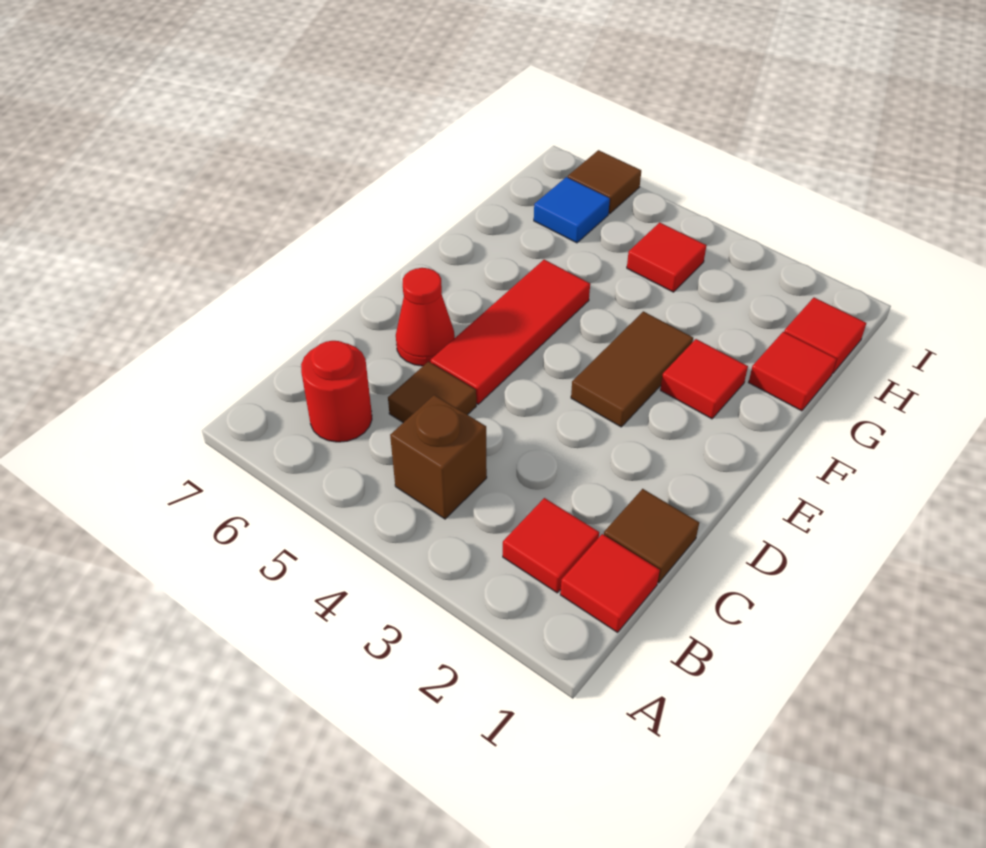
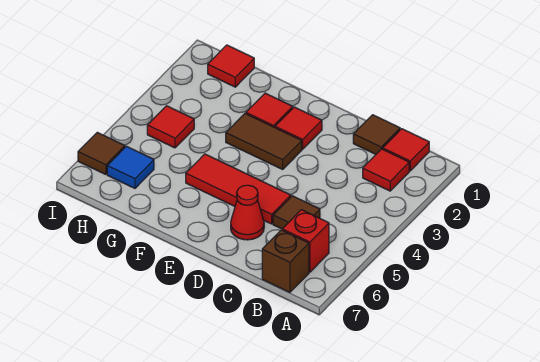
brown brick B4 level 1 -> brown brick B7 level 1
red round brick B6 level 1 -> red brick B6 level 1
red tile G1 level 1 -> red tile E2 level 1

